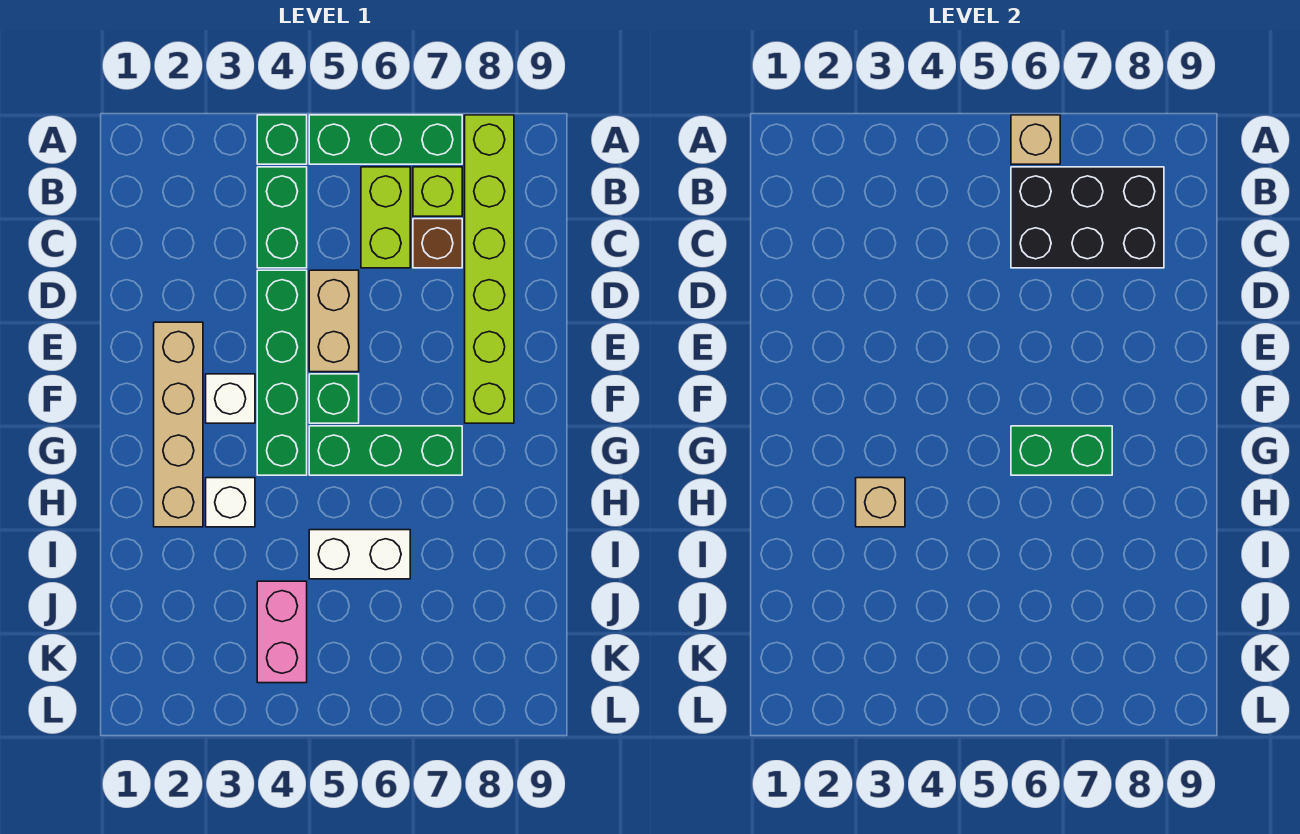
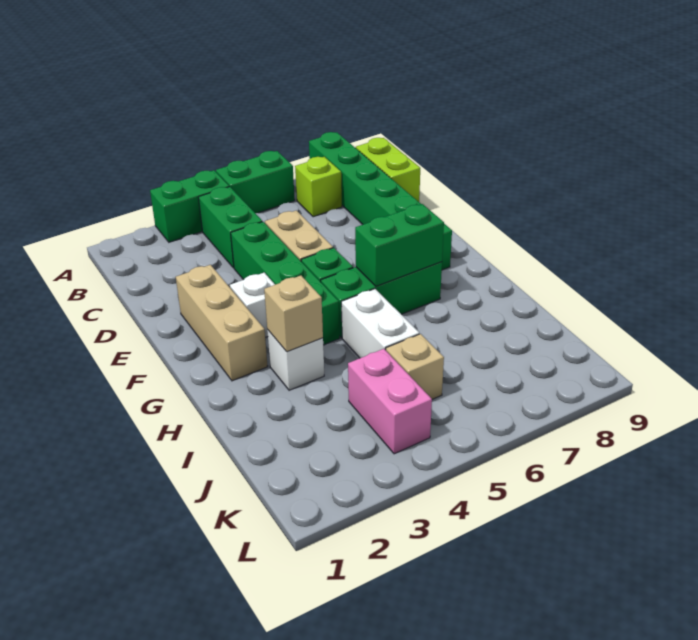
green brick A4 level 1 -> green brick A3:A4 level 1
green brick A5:A7 level 1 -> green brick A5:A6 level 1
tan brick A6 level 2 -> tan brick J5 level 1
lime brick A8:F8 level 1 -> green brick A8:F8 level 1
lime brick B6:C6 level 1 -> lime brick B9:C9 level 1
black brick B6:C8 level 2 -> none
brown brick C7 level 1 -> none
tan brick E2:H2 level 1 -> tan brick E2:G2 level 1
white brick I5:I6 level 1 -> white brick H5:I5 level 1

